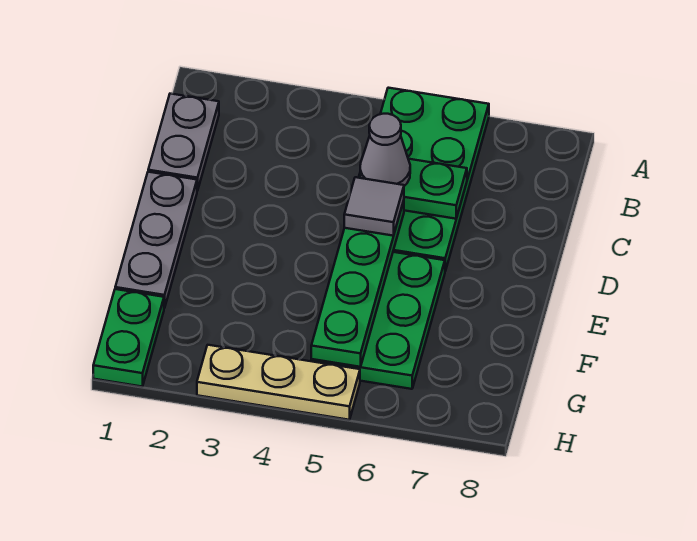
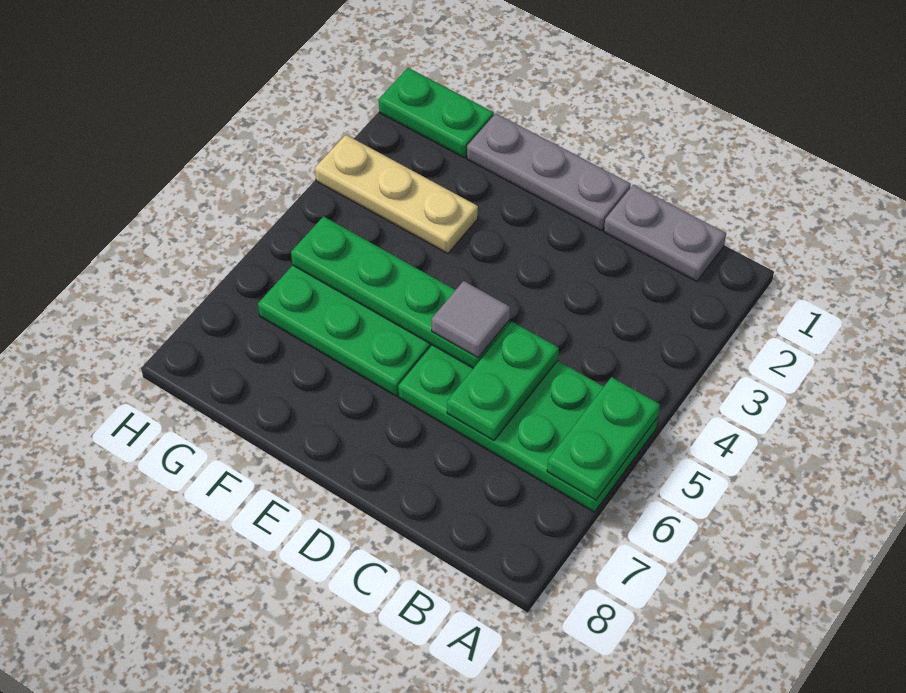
none -> green plate A5:A6 level 2
grey cone C5 level 3 -> none
tan plate H3:H5 level 1 -> tan plate F3:H3 level 1

